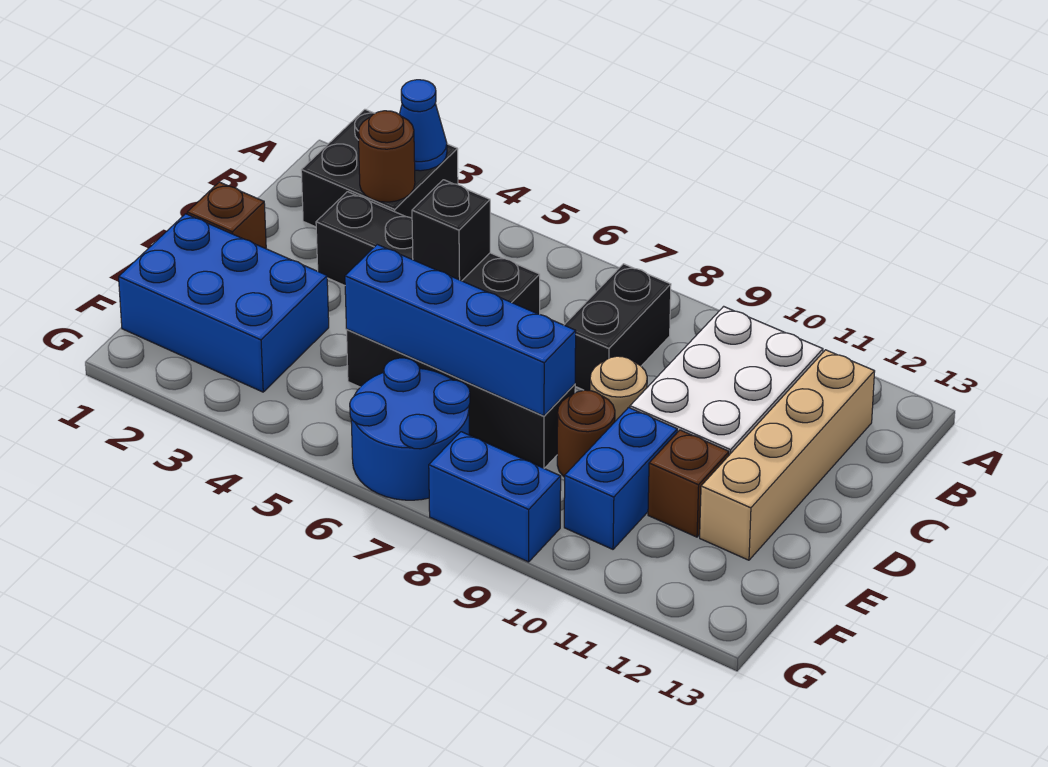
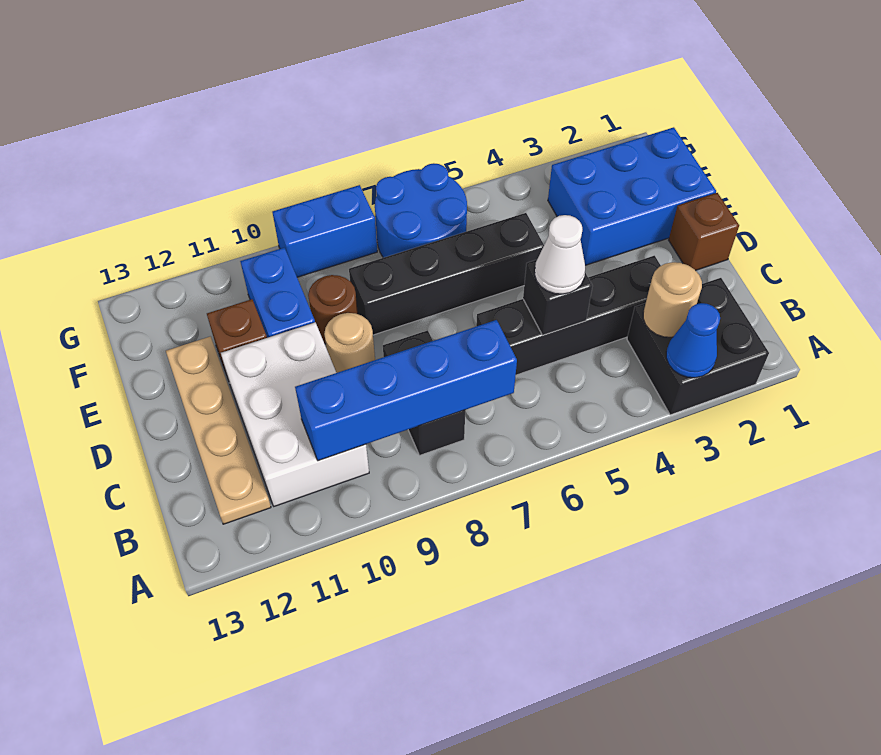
brown round brick B3 level 2 -> tan round brick B3 level 2
tan brick B12:E12 level 1 -> tan plate B12:E12 level 1
none -> white cone C5 level 3
blue brick E5:E8 level 2 -> blue brick B7:B10 level 2

